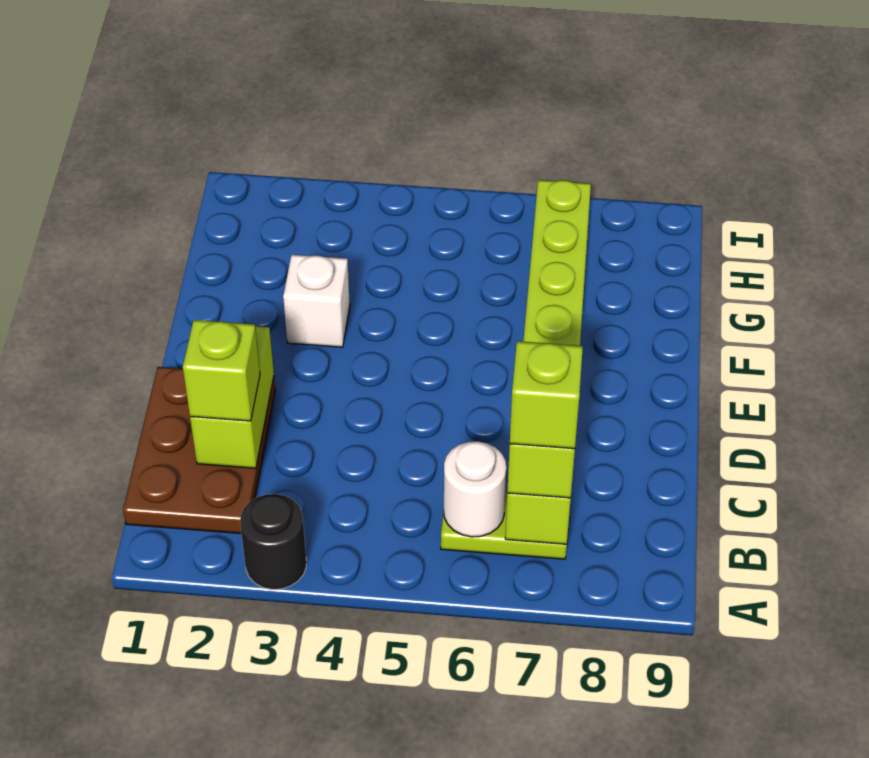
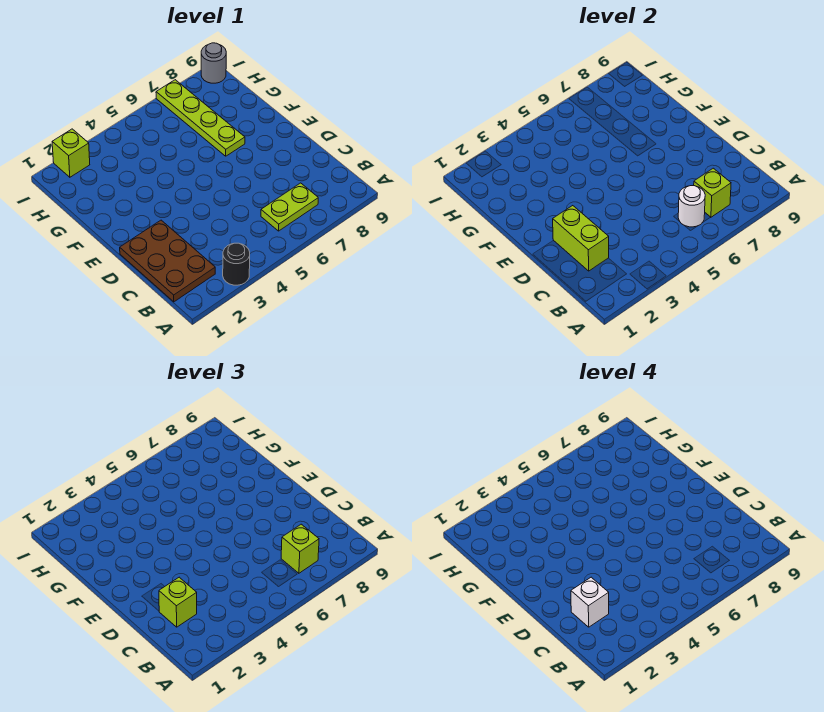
lime brick B7 level 4 -> lime brick I2 level 1
white brick F3 level 1 -> white brick C2 level 4
none -> grey round brick I9 level 1

